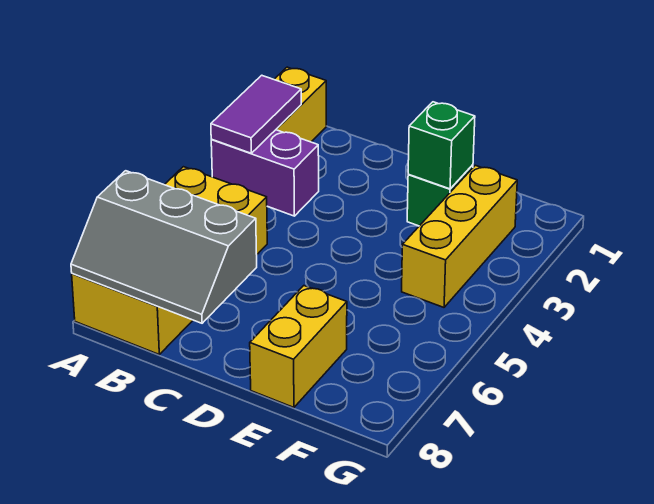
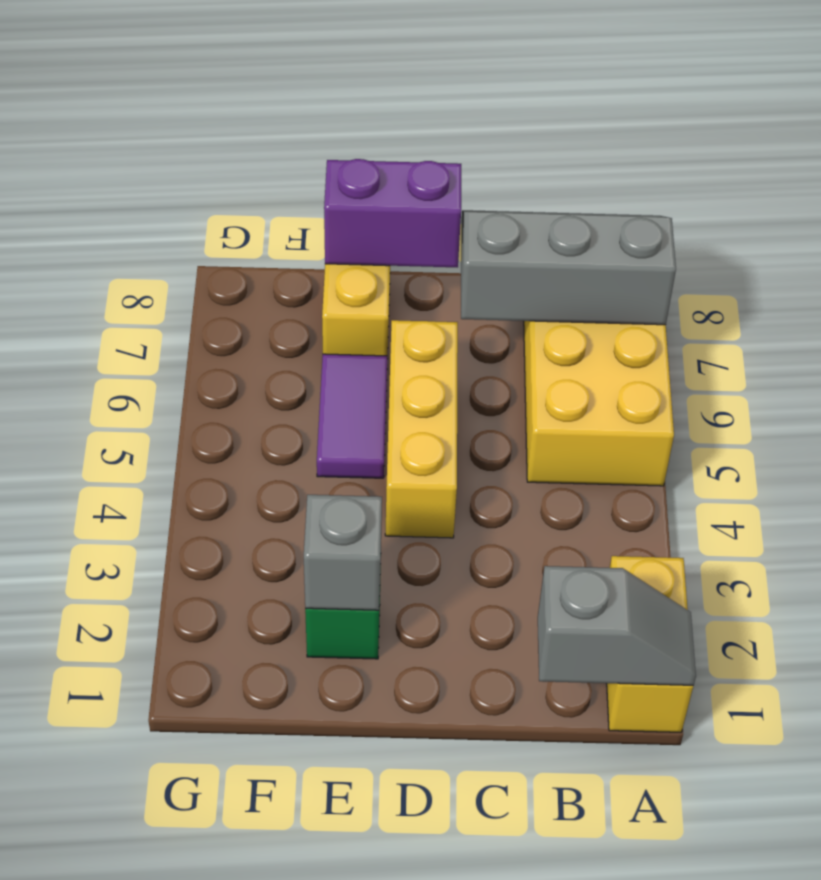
none -> grey slope A1:B1 level 2 top B
purple tile A2:A3 level 2 -> purple tile E5:E6 level 1
purple brick A3:B3 level 1 -> purple brick D8:E8 level 2
green brick E2 level 2 -> grey brick E2 level 2
yellow brick F2:F4 level 1 -> yellow brick D4:D6 level 1

